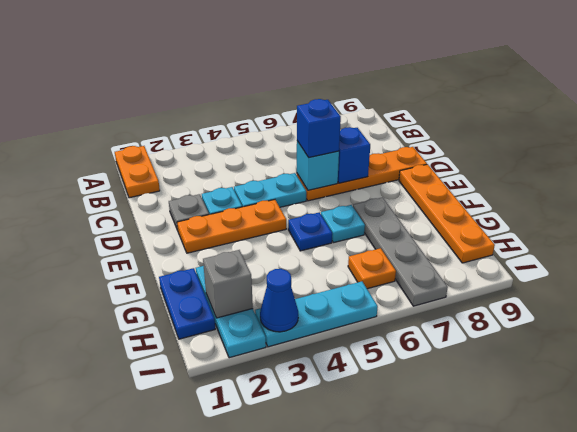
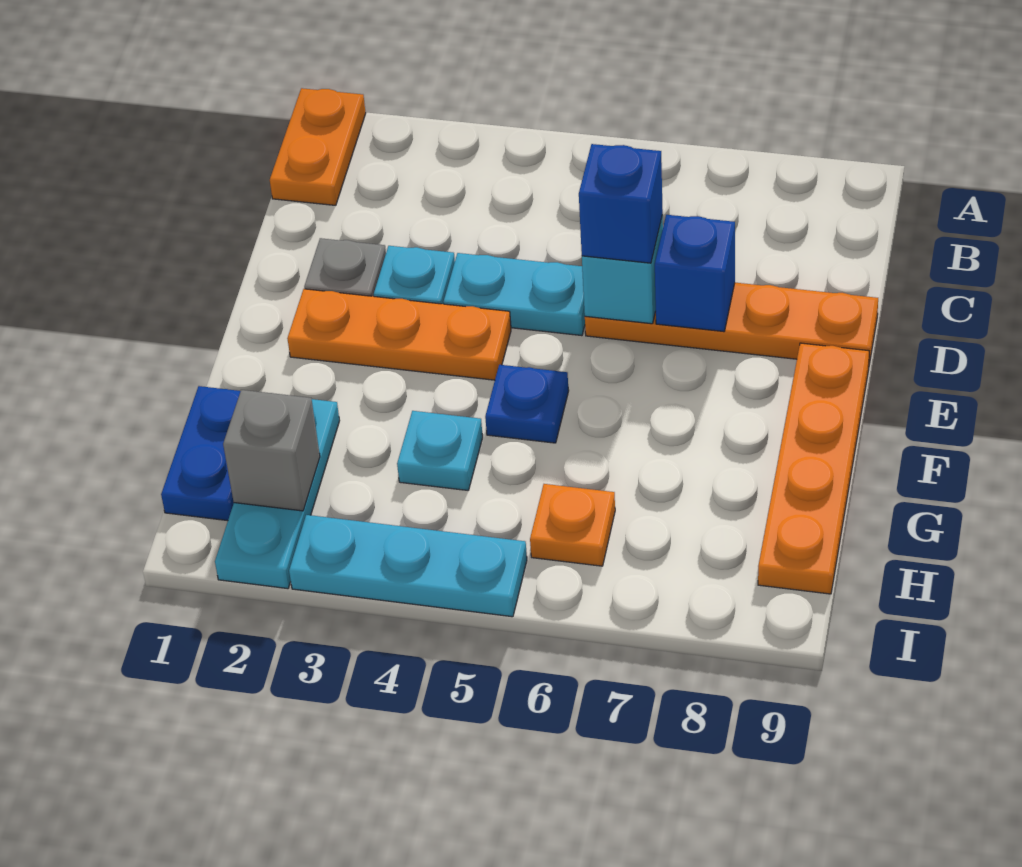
cyan plate F6 level 1 -> cyan plate G4 level 1
grey plate F7:I7 level 1 -> none
blue cone I3 level 2 -> none

